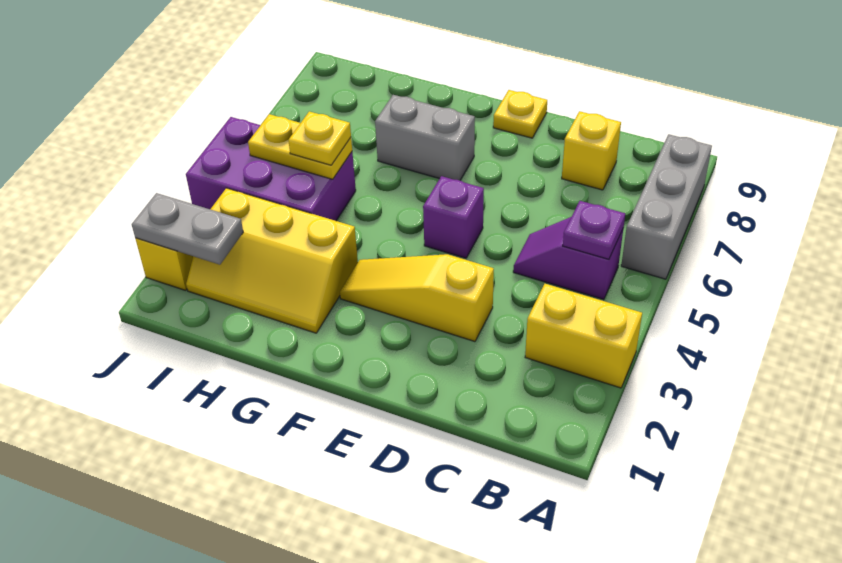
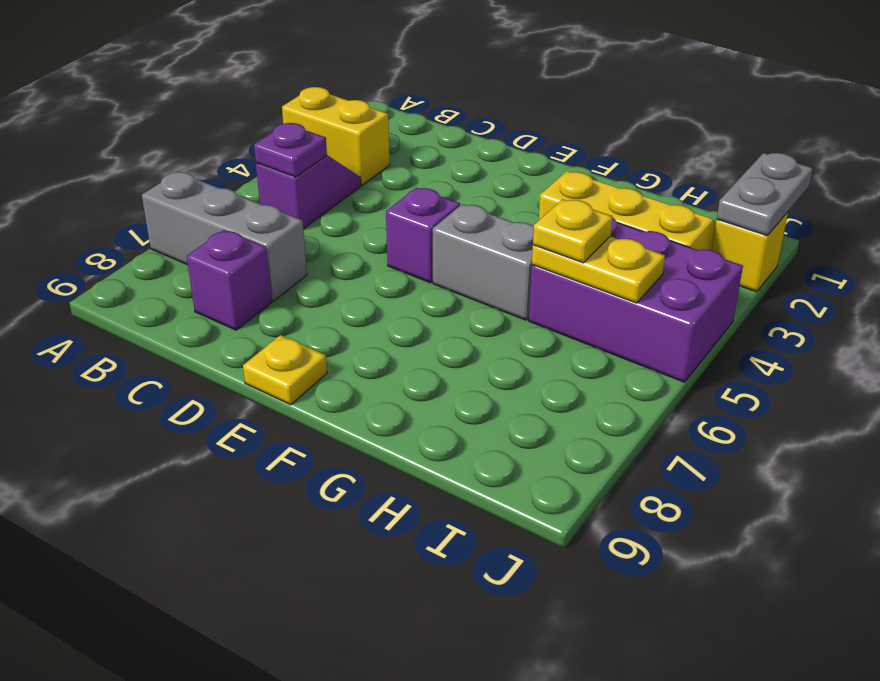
grey brick A6:A8 level 1 -> grey brick A7:C7 level 1
purple slope B5:C5 level 1 top B -> purple slope B4:B5 level 1 top 5
yellow brick C8 level 1 -> purple brick C8 level 1
yellow slope D3:F3 level 1 top D -> none
grey brick F7:G7 level 1 -> grey brick F5:G5 level 1
grey plate I2:J2 level 2 -> grey plate J1:J2 level 2

